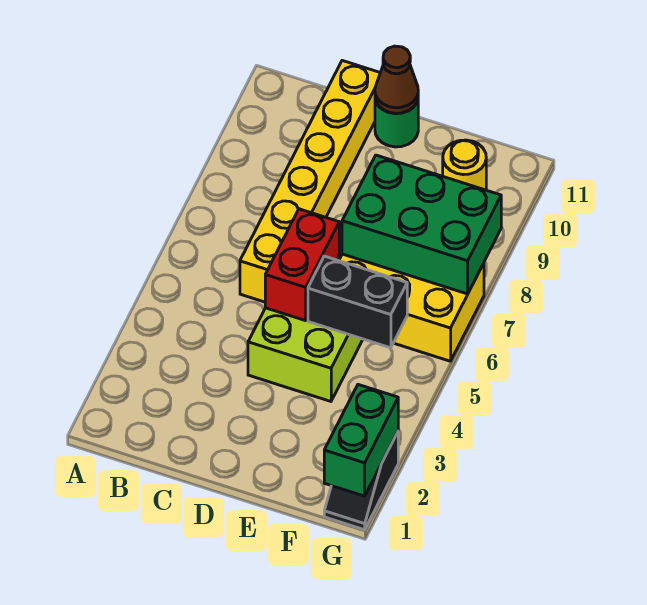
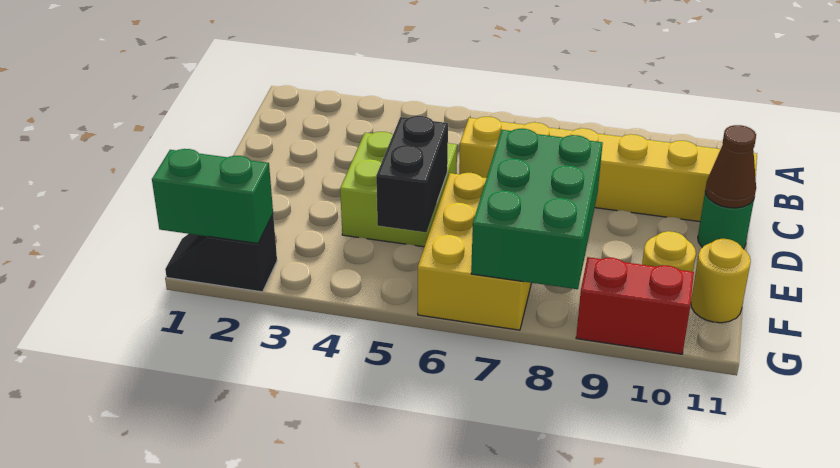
red brick D5:D6 level 2 -> red brick G9:G10 level 1
none -> yellow round brick F11 level 1

